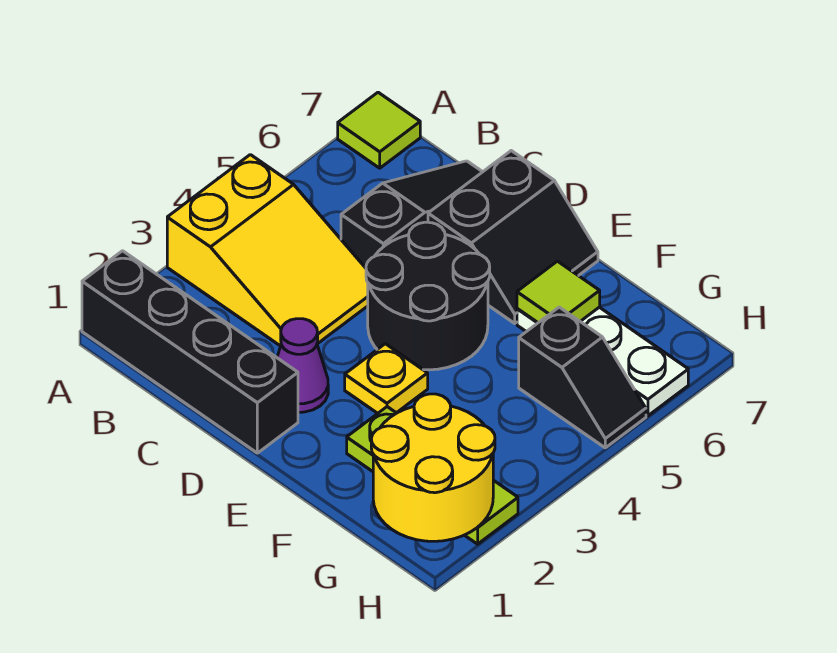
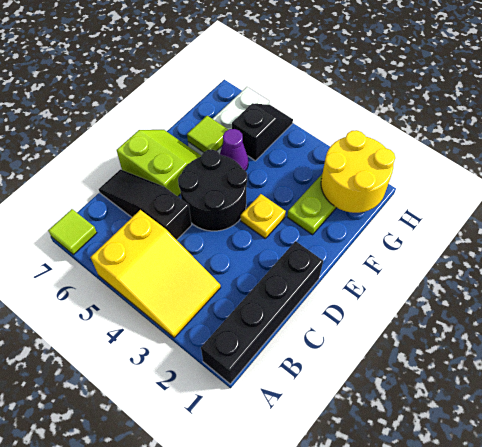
yellow slope A3:C4 level 1 top A -> yellow slope A3:B5 level 1 top 5
purple cone D2 level 1 -> purple cone F5 level 1
black slope D6:E7 level 1 top D -> lime slope D6:E7 level 1 top D

